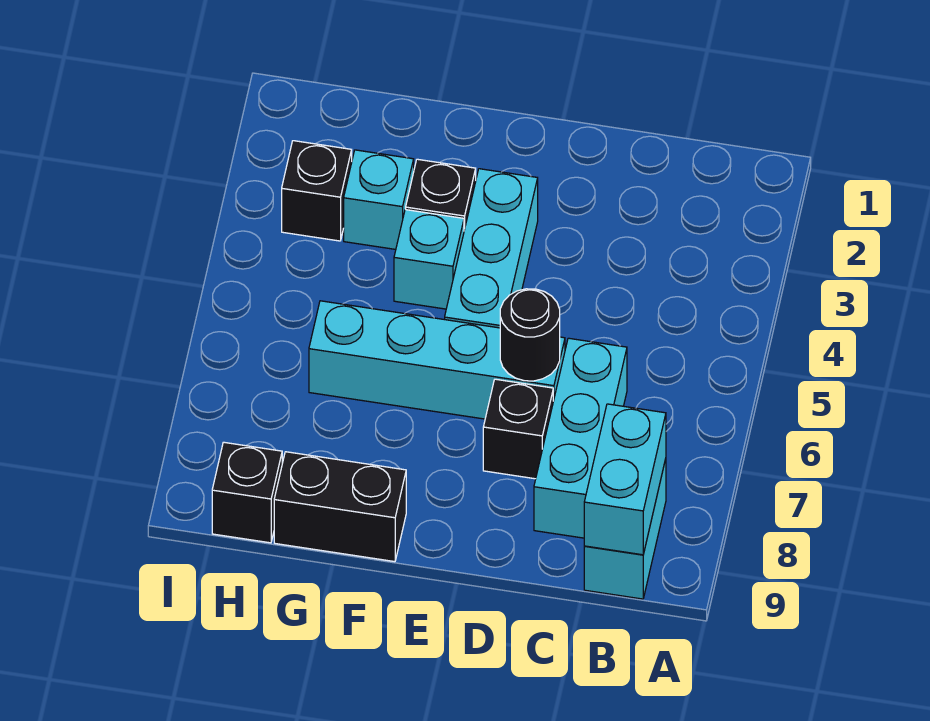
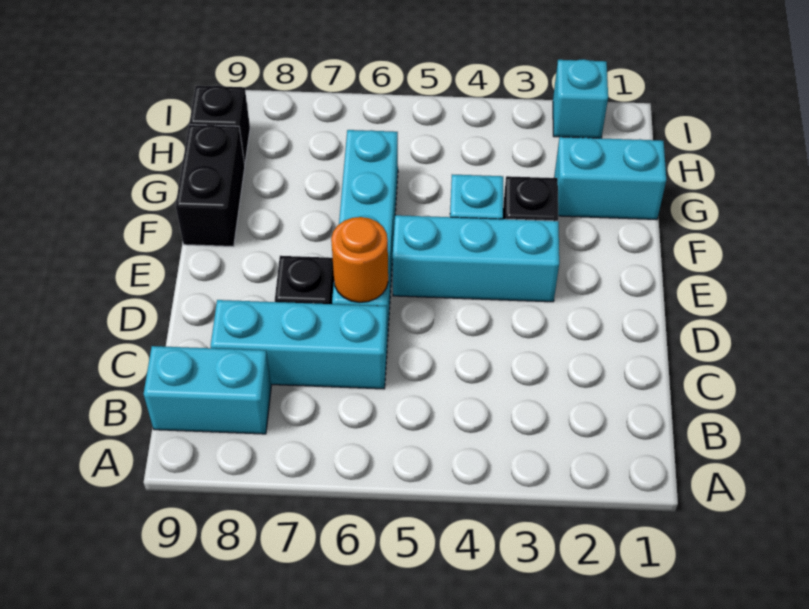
cyan brick B8:B9 level 2 -> cyan brick G1:G2 level 1
black round brick D6 level 2 -> orange round brick D6 level 2
cyan brick G3 level 1 -> cyan brick I2 level 1
black brick H3 level 1 -> none

